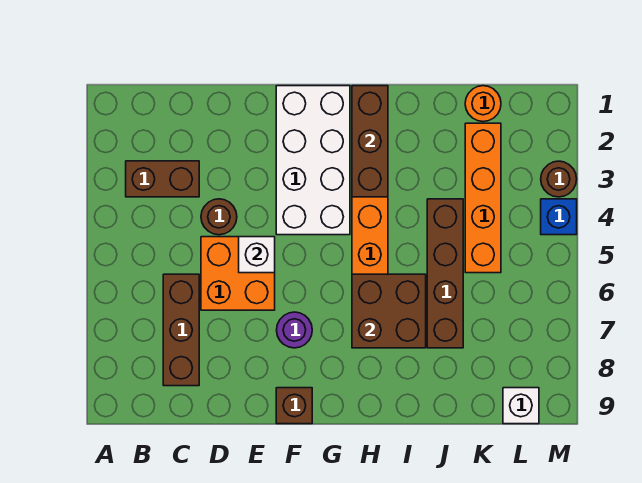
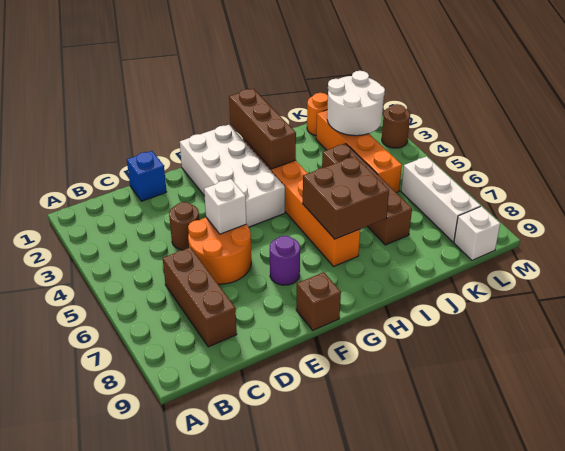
brown brick B3:C3 level 1 -> none
orange brick D5:E6 level 1 -> orange round brick D5:E6 level 1
none -> white round brick K2:L3 level 2
none -> white brick L6:L8 level 1
blue brick M4 level 1 -> blue brick D1 level 1

